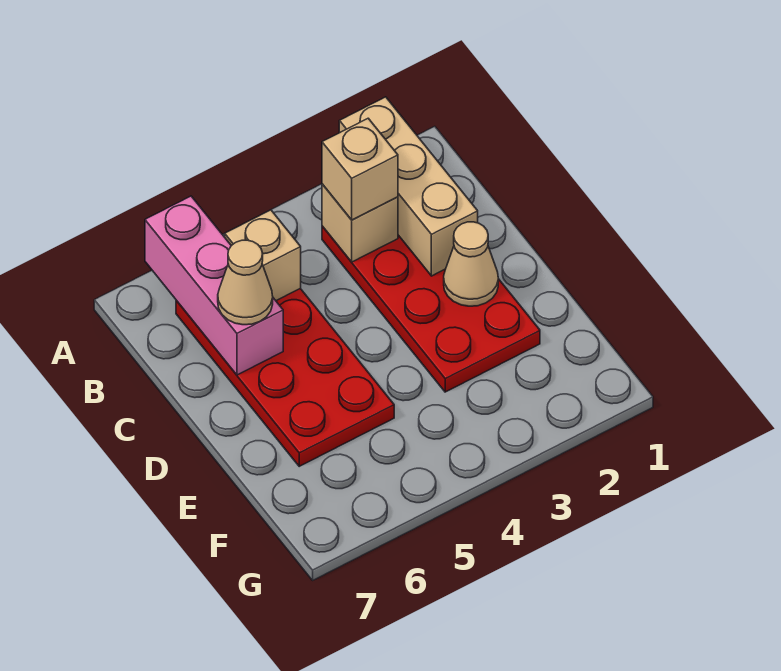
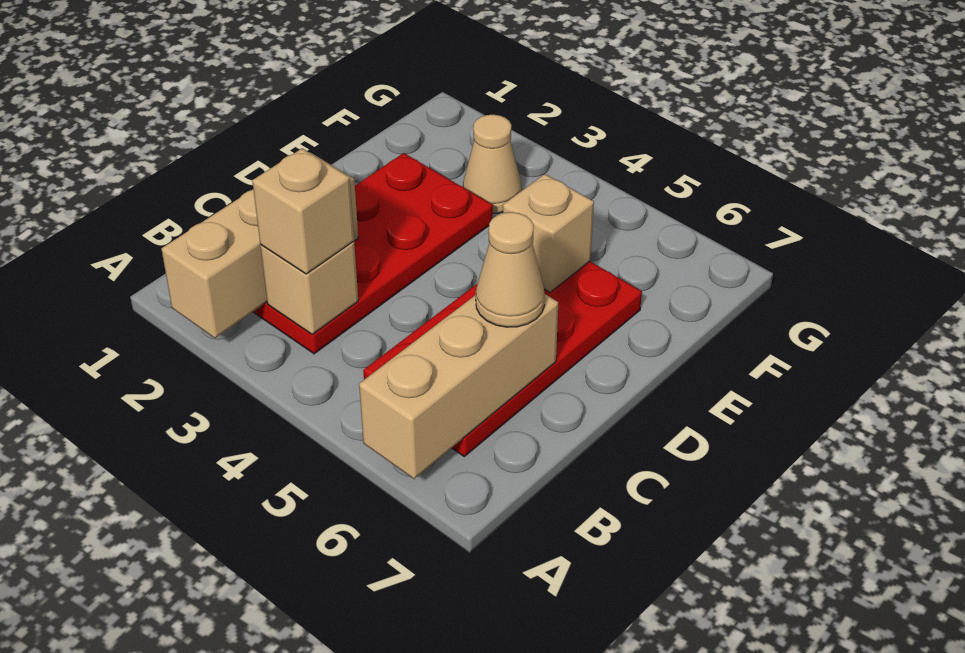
pink brick A6:C6 level 2 -> tan brick A6:C6 level 2
tan brick B5 level 2 -> tan brick E5 level 2
tan cone D2 level 2 -> tan cone F3 level 1

